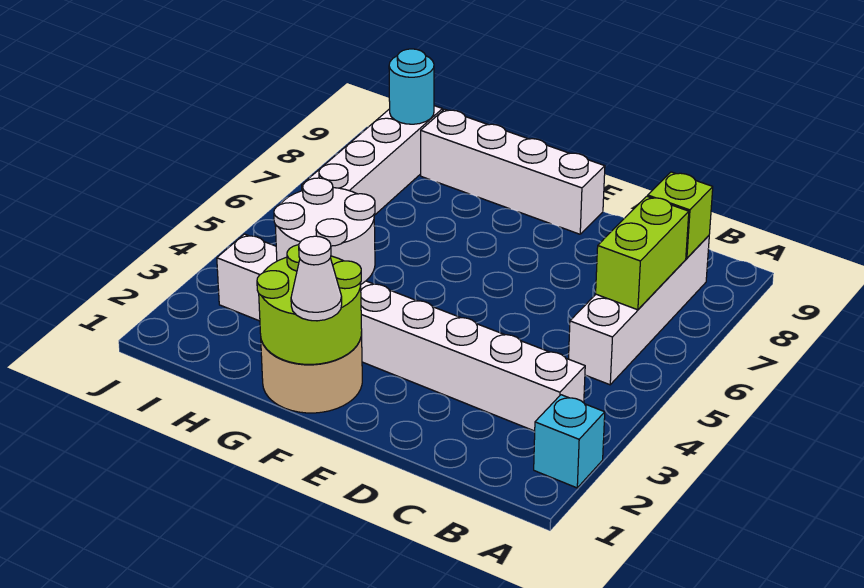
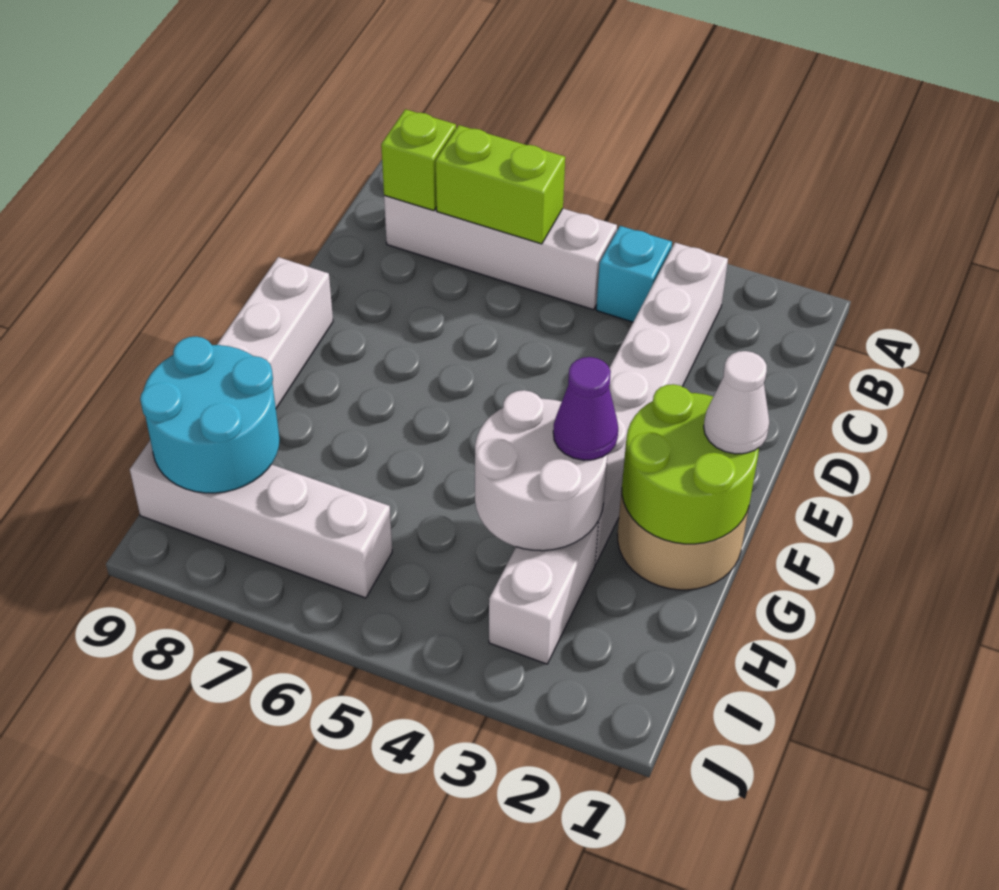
cyan brick A2 level 1 -> cyan brick B4 level 1
none -> purple cone G3 level 3
cyan round brick I9 level 2 -> cyan round brick H8:I9 level 2

